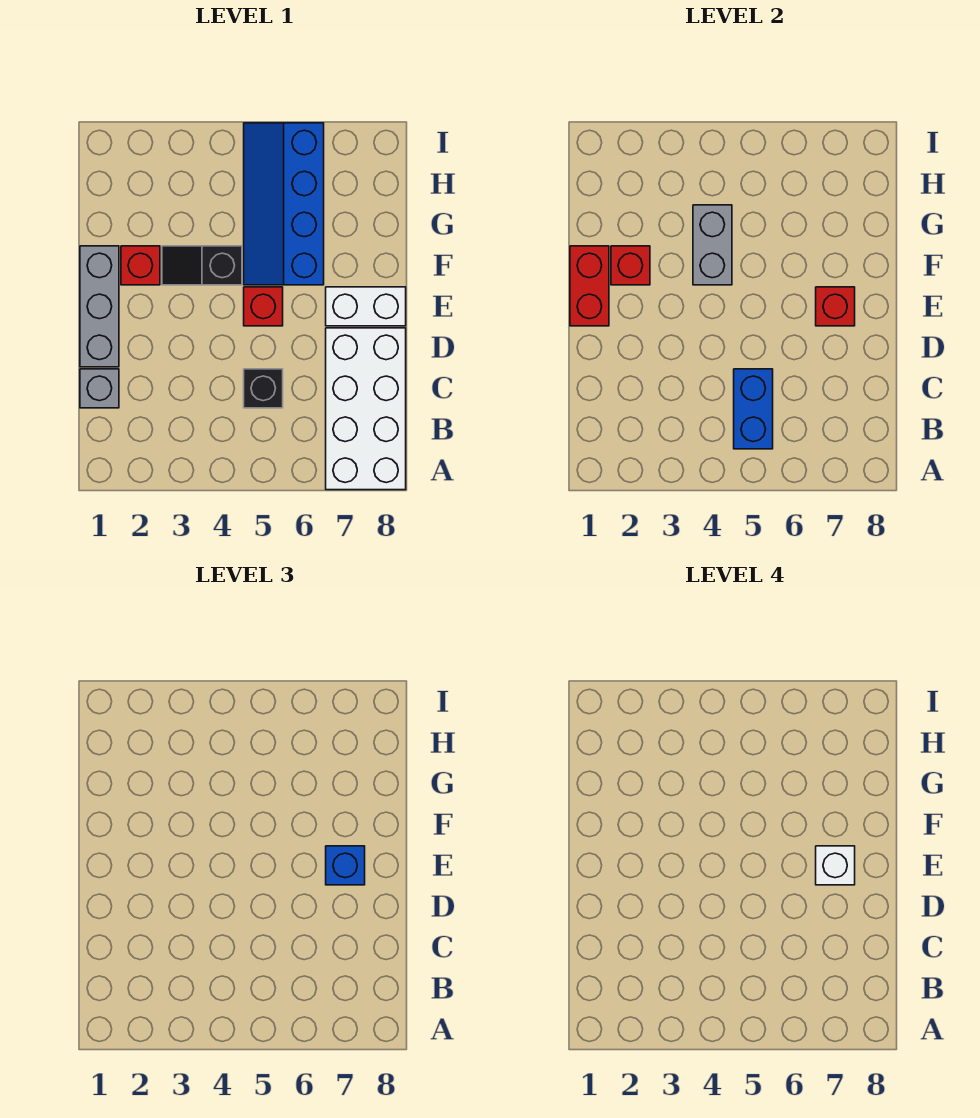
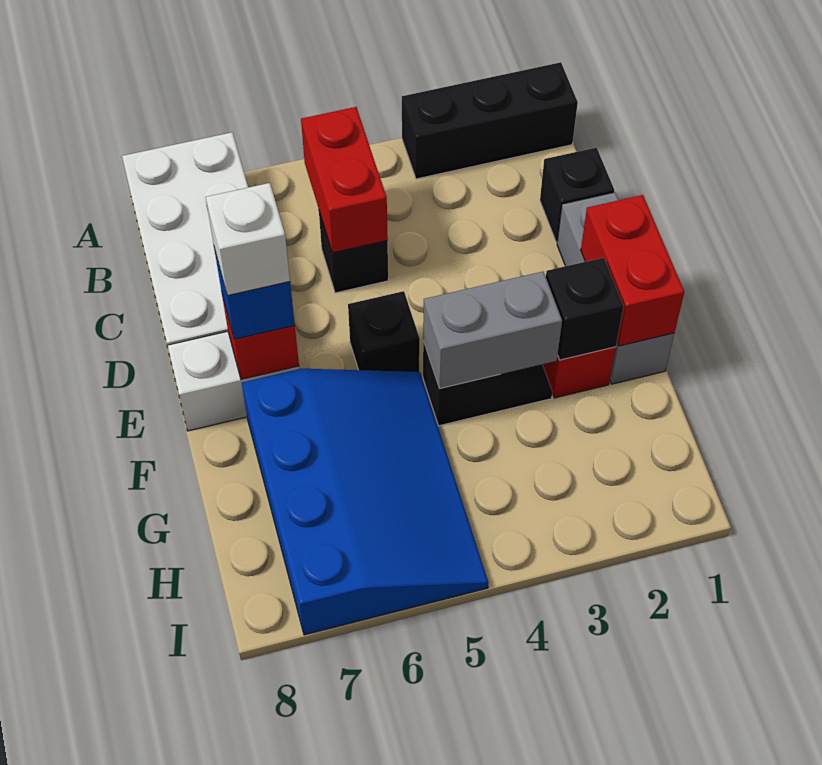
none -> black brick A1:A3 level 1
blue brick B5:C5 level 2 -> red brick B5:C5 level 2
grey brick C1 level 1 -> black brick C1 level 1
red brick E5 level 1 -> black brick E5 level 1
red brick F2 level 2 -> black brick F2 level 2
grey brick F4:G4 level 2 -> grey brick F3:F4 level 2
blue slope F5:I6 level 1 top 6 -> blue slope F5:I7 level 1 top 7

